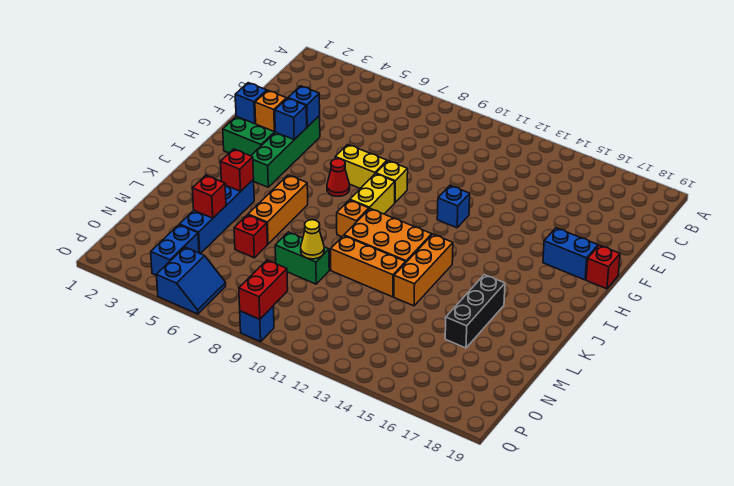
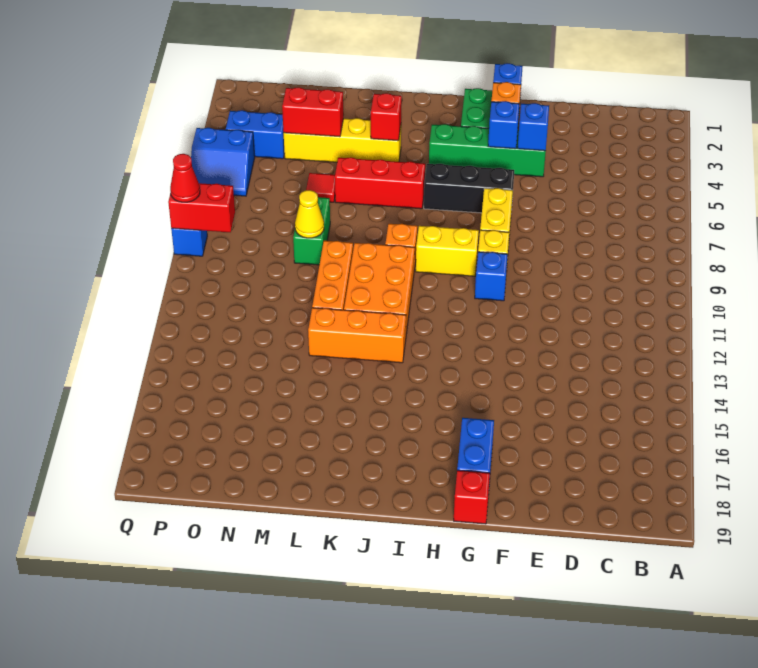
blue brick G12 level 1 -> blue brick G10 level 1
red cone H7 level 1 -> red cone Q9 level 3
orange brick J6:L6 level 1 -> red brick J6:L6 level 1
blue brick K4:N4 level 1 -> yellow brick K4:N4 level 1
black brick K16:M16 level 1 -> black brick G6:I6 level 1
red brick M4 level 2 -> red brick M4:N4 level 2
red brick M6 level 1 -> red tile M6 level 1

